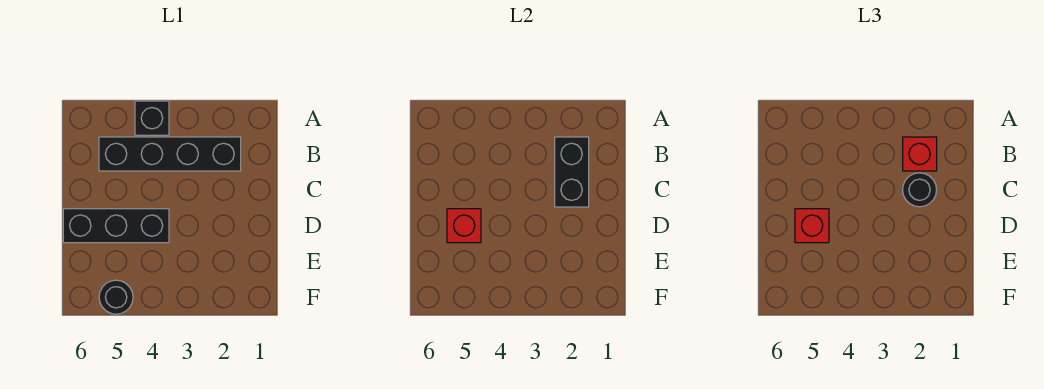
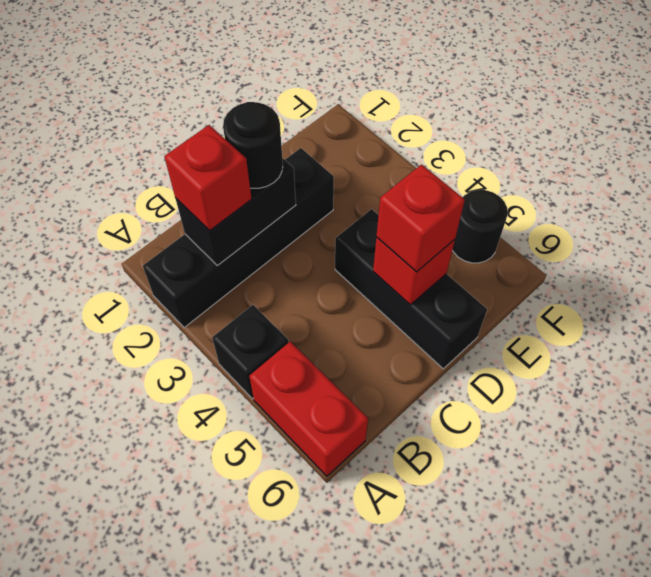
none -> red brick A5:A6 level 1
black brick B2:B5 level 1 -> black brick A2:D2 level 1

